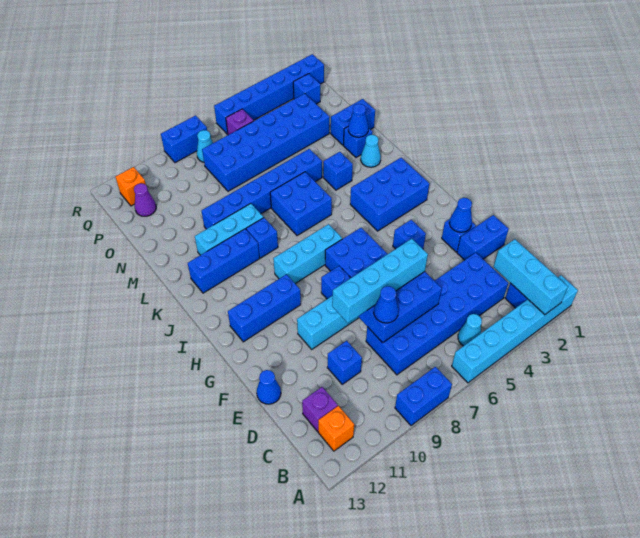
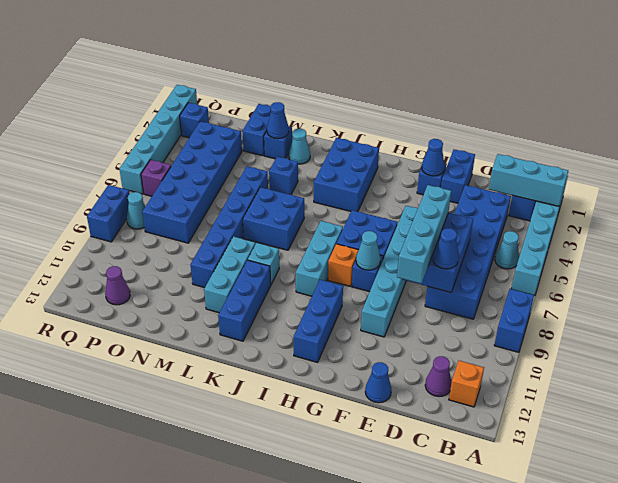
purple brick C12 level 1 -> purple cone C12 level 1
blue brick D10 level 1 -> none
blue brick G4 level 1 -> none
none -> cyan cone G8 level 2
blue brick K9 level 1 -> cyan brick K9 level 1
orange brick Q12 level 1 -> orange brick H8 level 1
blue brick R1:R6 level 1 -> cyan brick R1:R6 level 1

